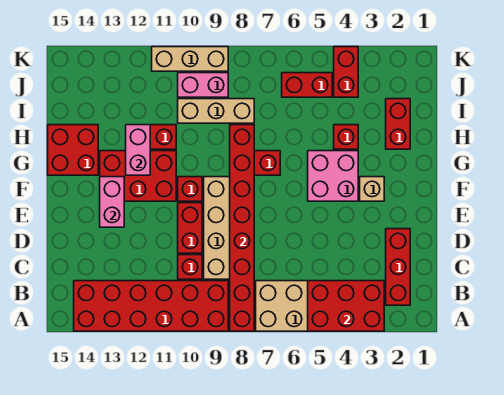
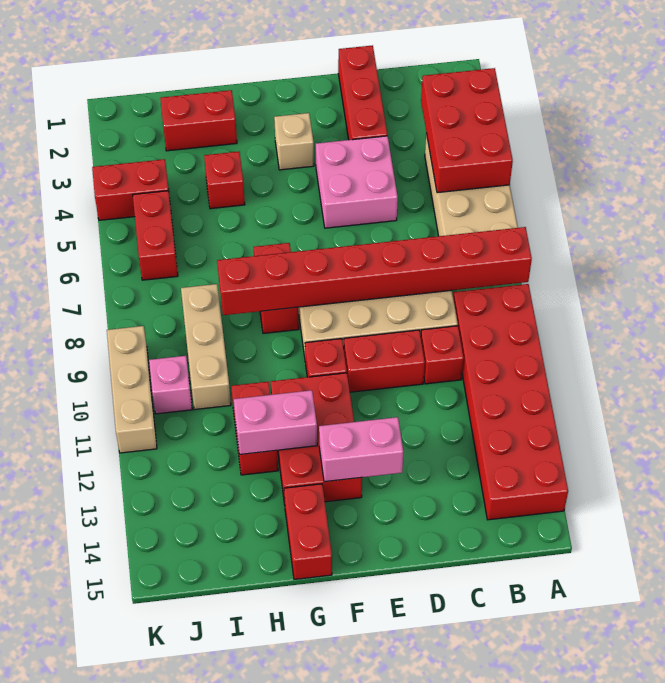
red brick B2:D2 level 1 -> red brick D1:D3 level 1
pink brick F4:G5 level 1 -> pink brick D4:E5 level 1
red brick G14:H15 level 1 -> red brick G14:G15 level 1
pink brick J9:J10 level 1 -> pink brick J10 level 1

